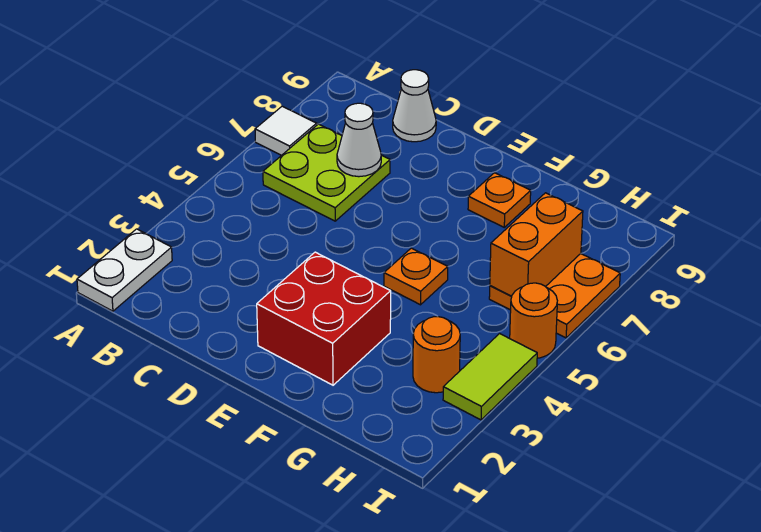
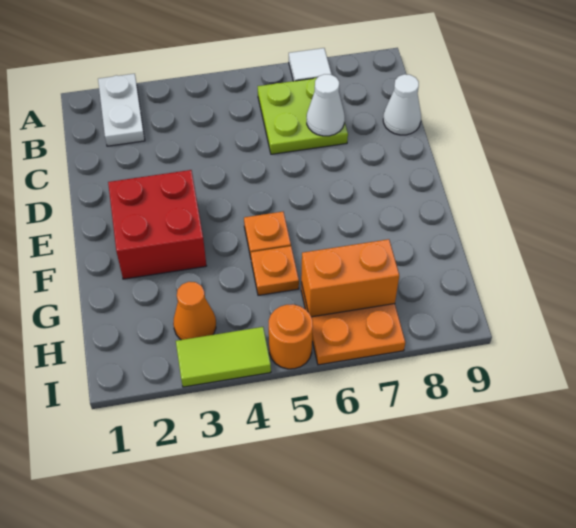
white plate A1:A2 level 1 -> white plate A2:B2 level 1
orange plate F8 level 1 -> orange plate G5 level 1
orange round brick H3 level 1 -> orange cone H3 level 1

